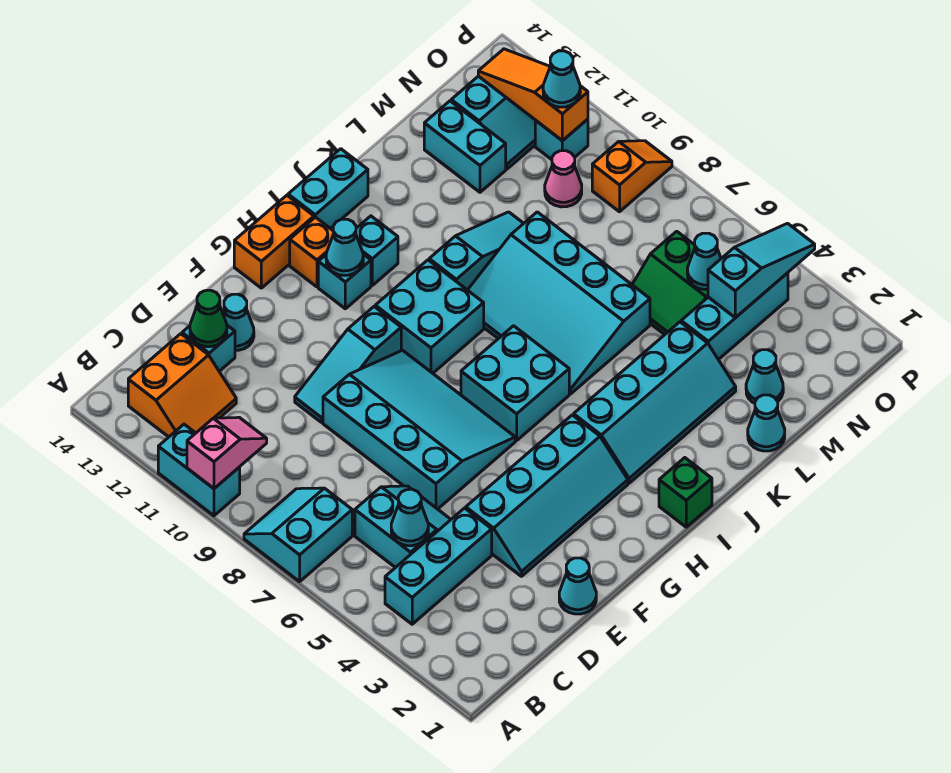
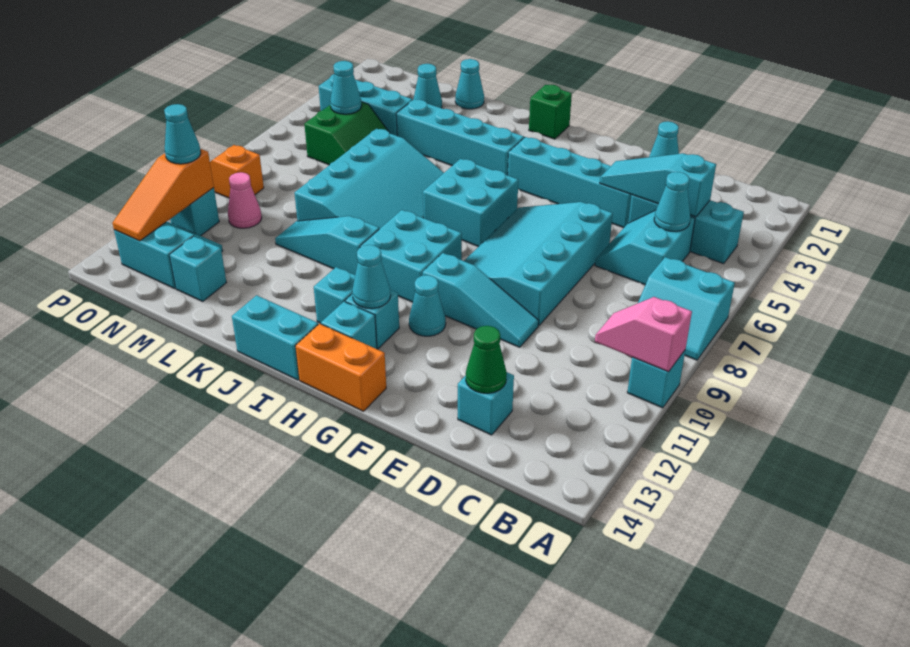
cyan brick A10:A11 level 1 -> cyan brick A10 level 1
orange slope B12:C13 level 1 top 13 -> none
cyan cone E13 level 1 -> cyan cone G11 level 1
orange brick H13 level 1 -> cyan brick H13 level 1
cyan brick M12:M13 level 1 -> cyan brick M13 level 1
cyan slope N4:P4 level 2 top N -> cyan slope C4:E4 level 2 top C

